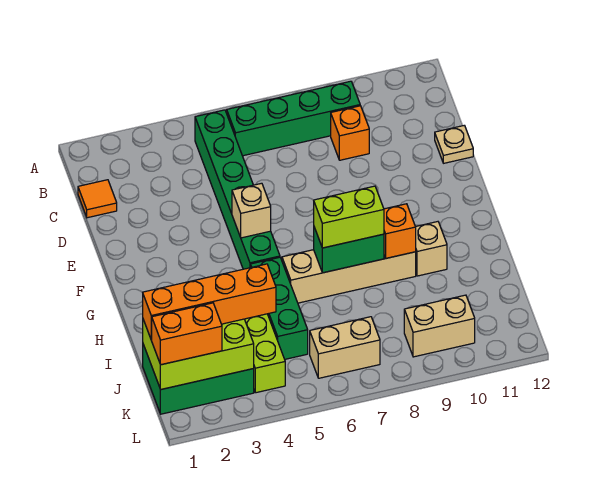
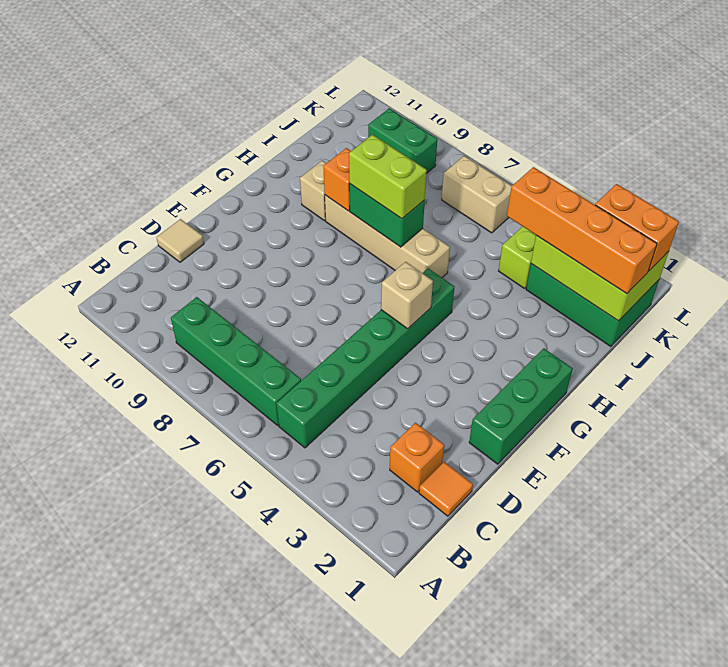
orange brick C9 level 1 -> orange brick C2 level 1
tan plate D12 level 1 -> tan tile D12 level 1
green brick H5:J5 level 1 -> green brick E1:G1 level 1
tan brick K9:K10 level 1 -> green brick K9:K10 level 1

